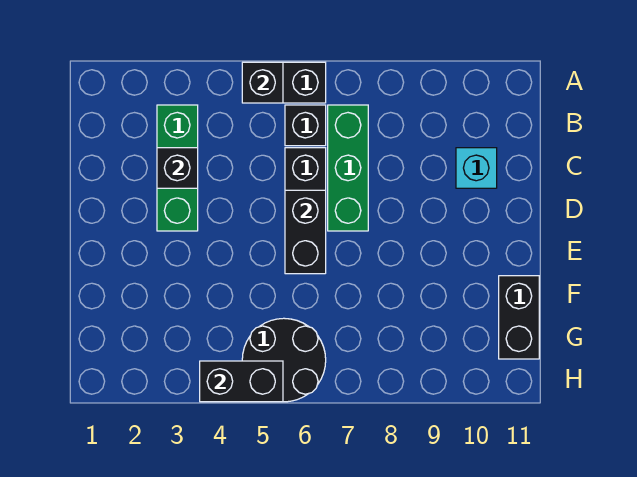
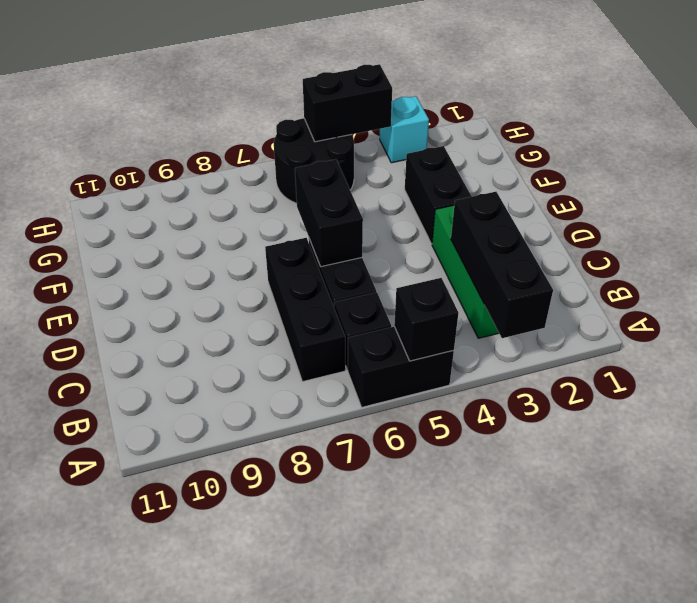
green brick B7:D7 level 1 -> black brick B7:D7 level 1
black brick C3 level 2 -> black brick A3:C3 level 2
cyan brick C10 level 1 -> cyan brick H3 level 1
black brick F11:G11 level 1 -> black brick E3:F3 level 1

